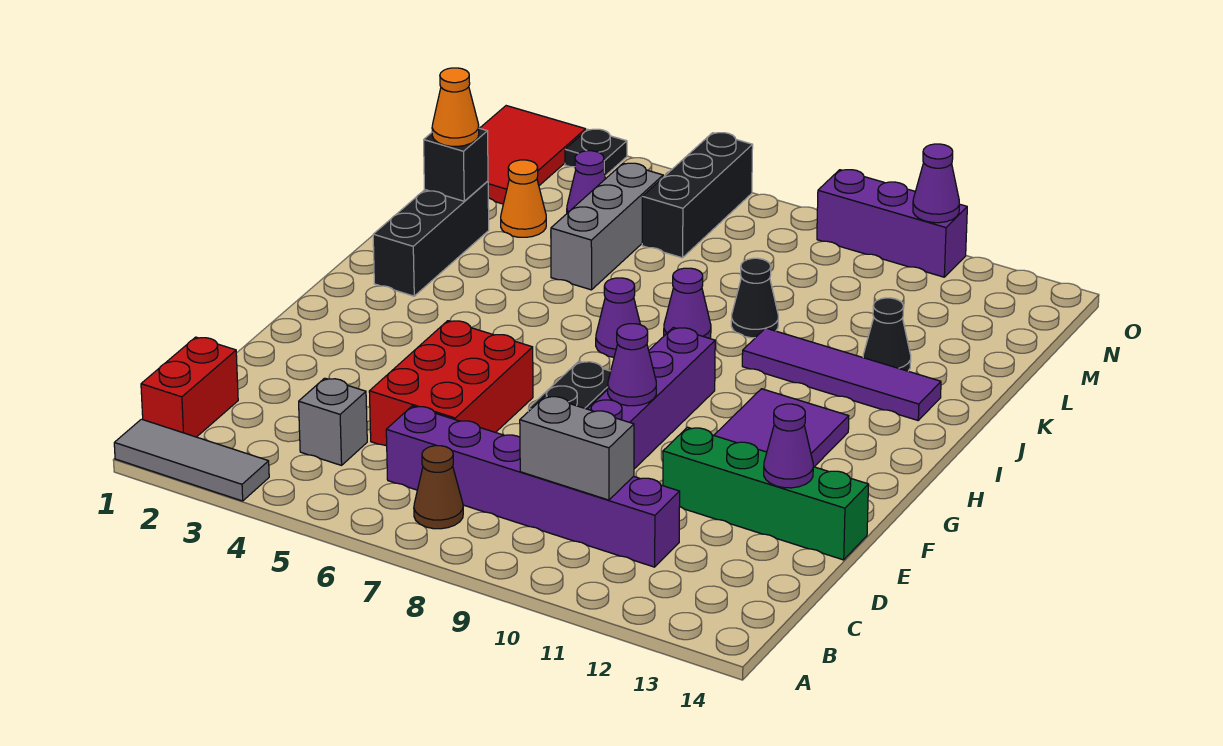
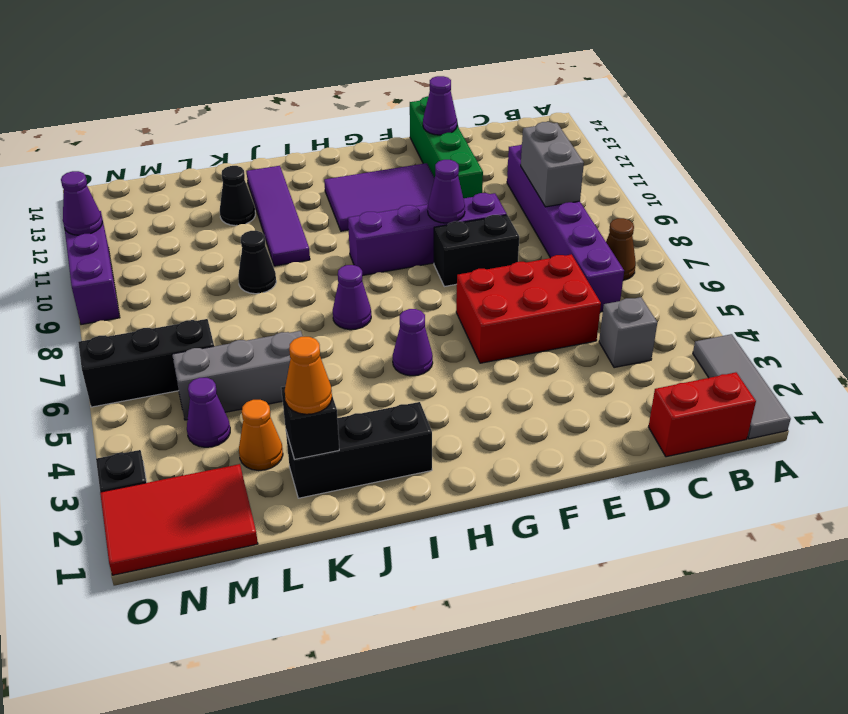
purple cone J8 level 1 -> purple cone H5 level 1

